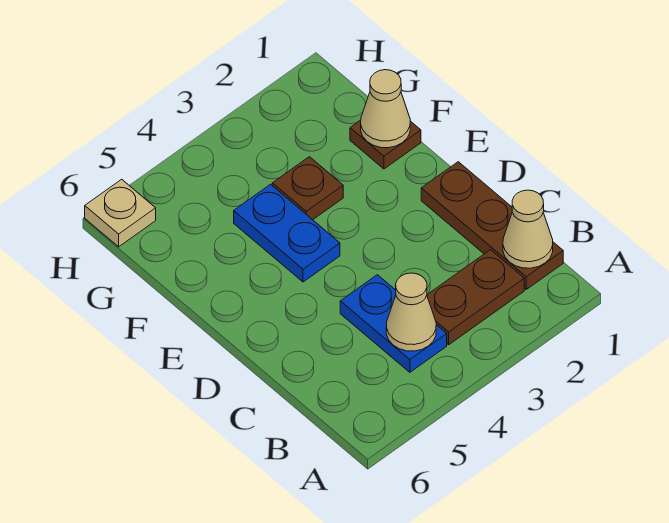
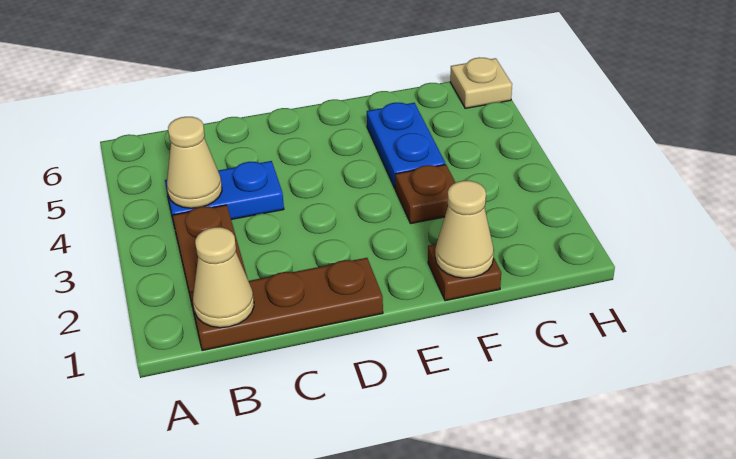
blue plate E4:F4 level 1 -> blue plate F4:F5 level 1

